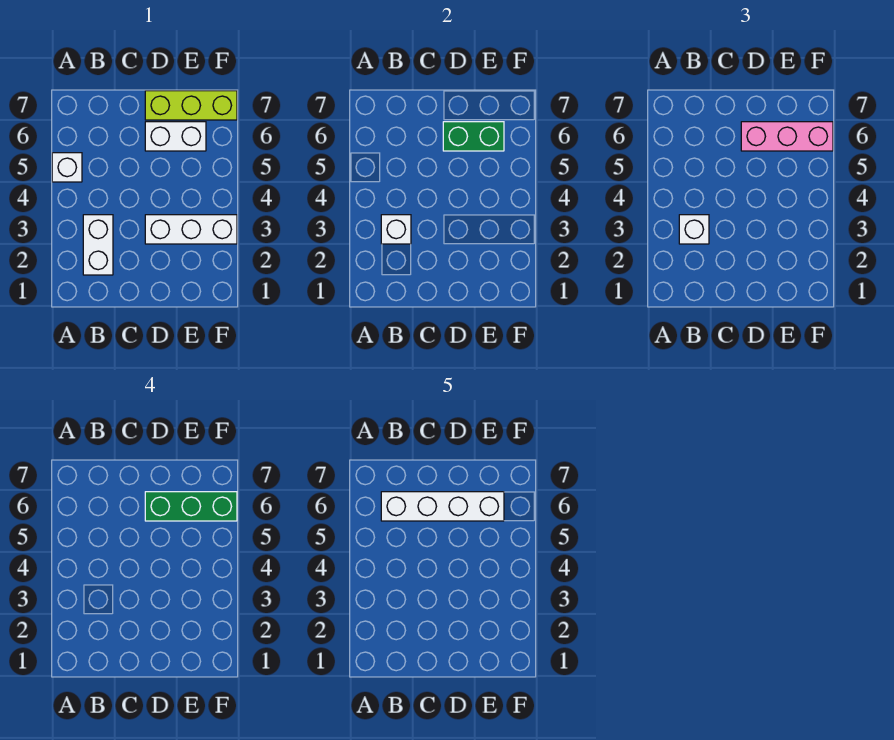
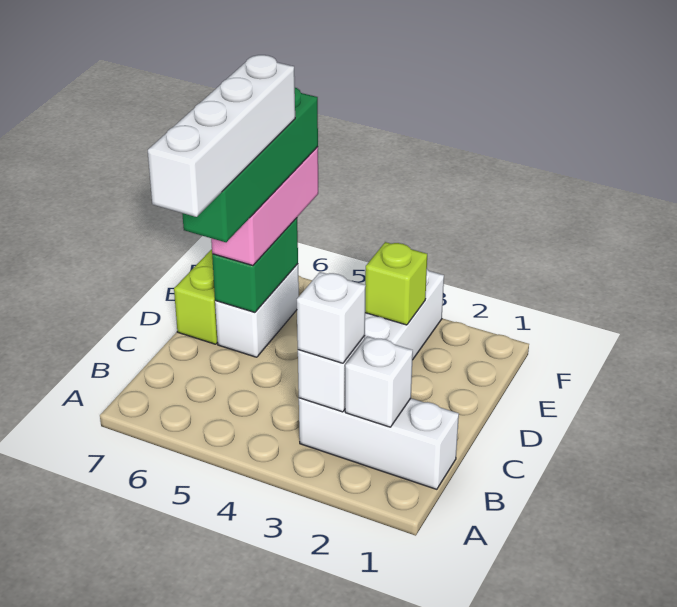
white brick A5 level 1 -> white brick B2 level 2
white brick B2:B3 level 1 -> white brick B1:B3 level 1
green brick D6:F6 level 4 -> green brick C6:F6 level 4
none -> lime brick E3 level 2

